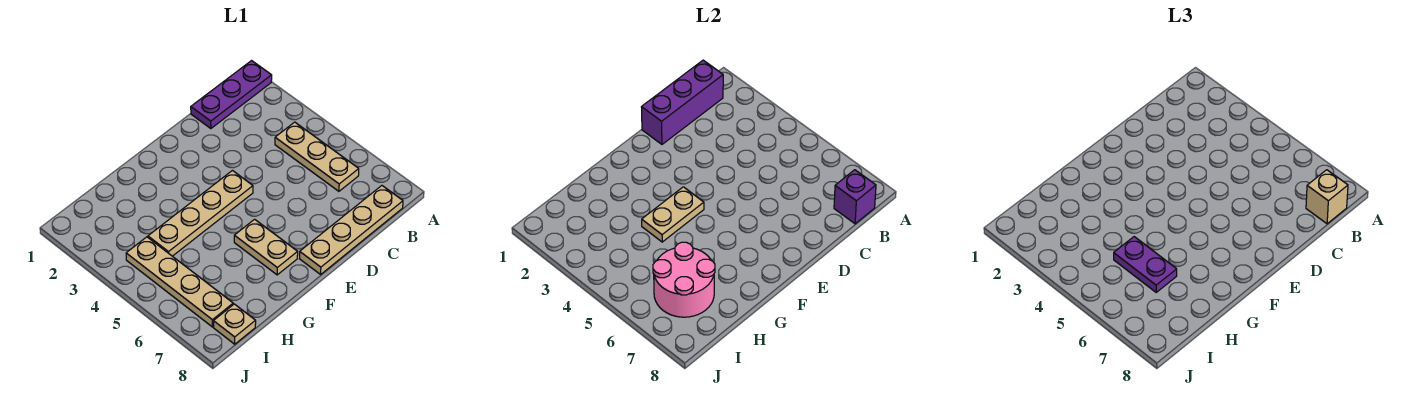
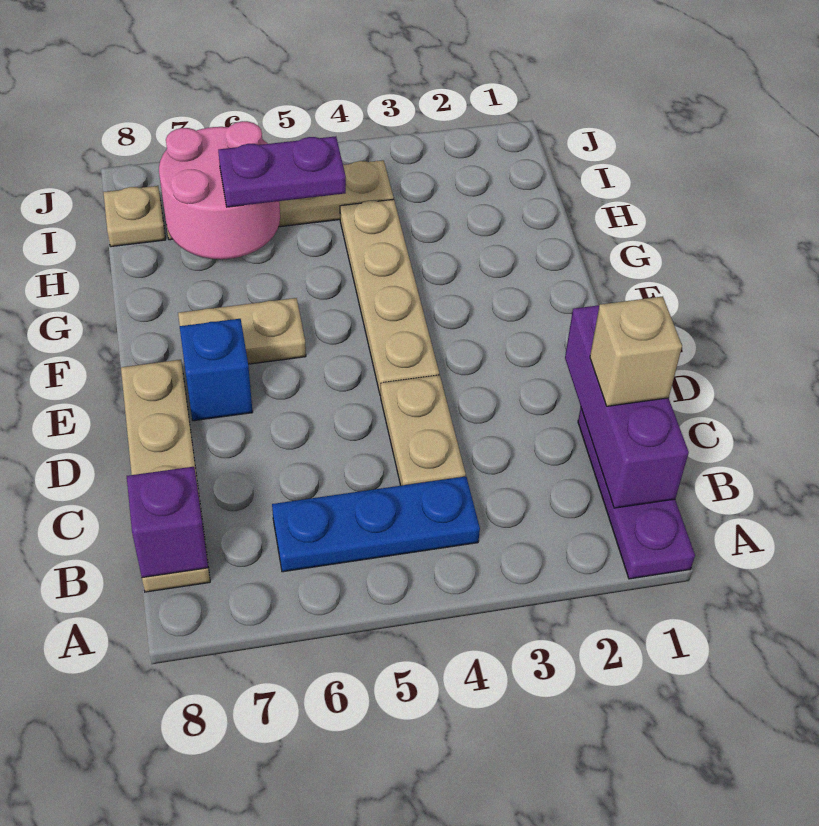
tan plate B4:B6 level 1 -> blue plate B4:B6 level 1
tan brick B8 level 3 -> tan brick C1 level 3
none -> blue brick E7 level 1
tan plate F4:G4 level 2 -> tan plate C4:D4 level 1

